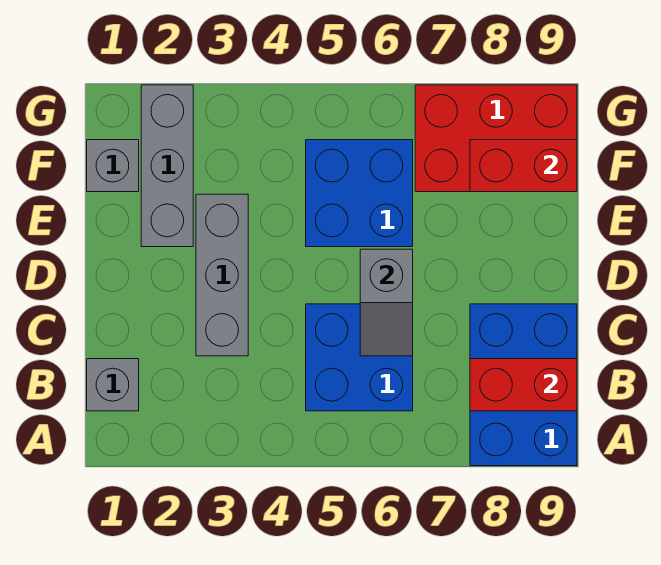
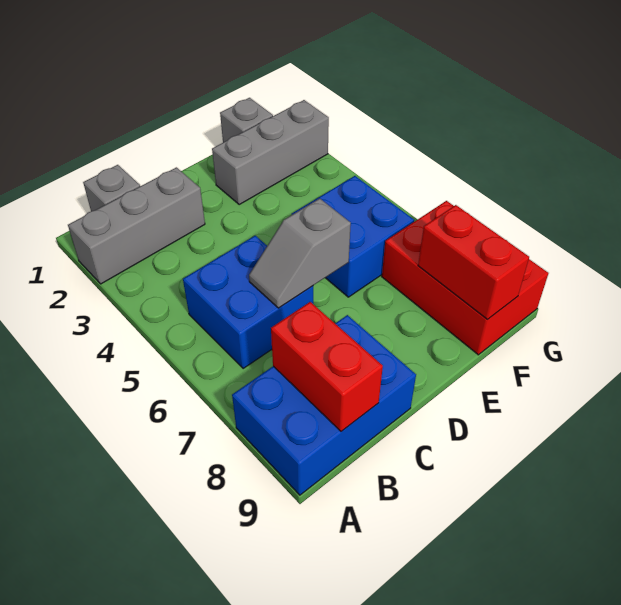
grey brick C3:E3 level 1 -> grey brick A2:C2 level 1

